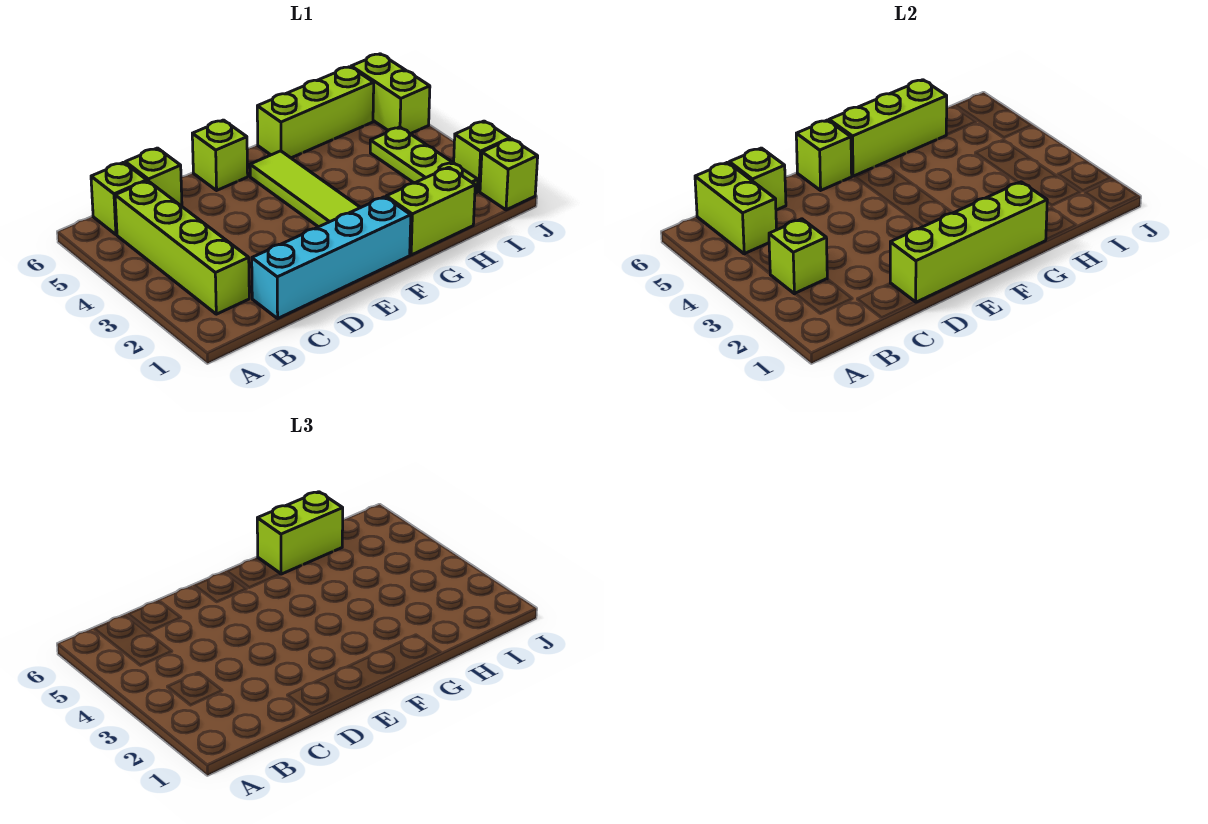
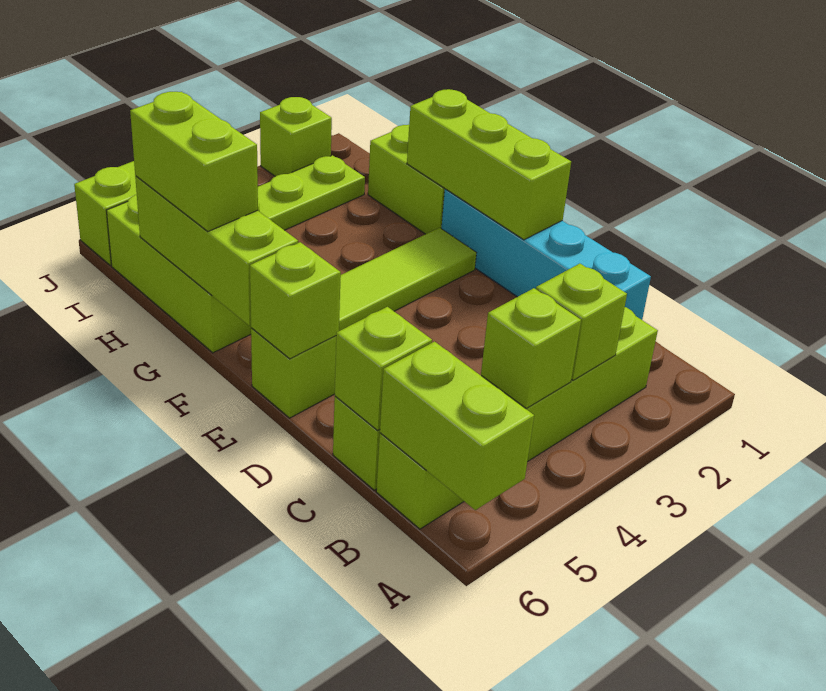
lime brick B5:B6 level 2 -> lime brick A6:B6 level 2
lime brick D1:G1 level 2 -> lime brick E1:G1 level 2
lime brick J1 level 1 -> lime brick B4 level 2

